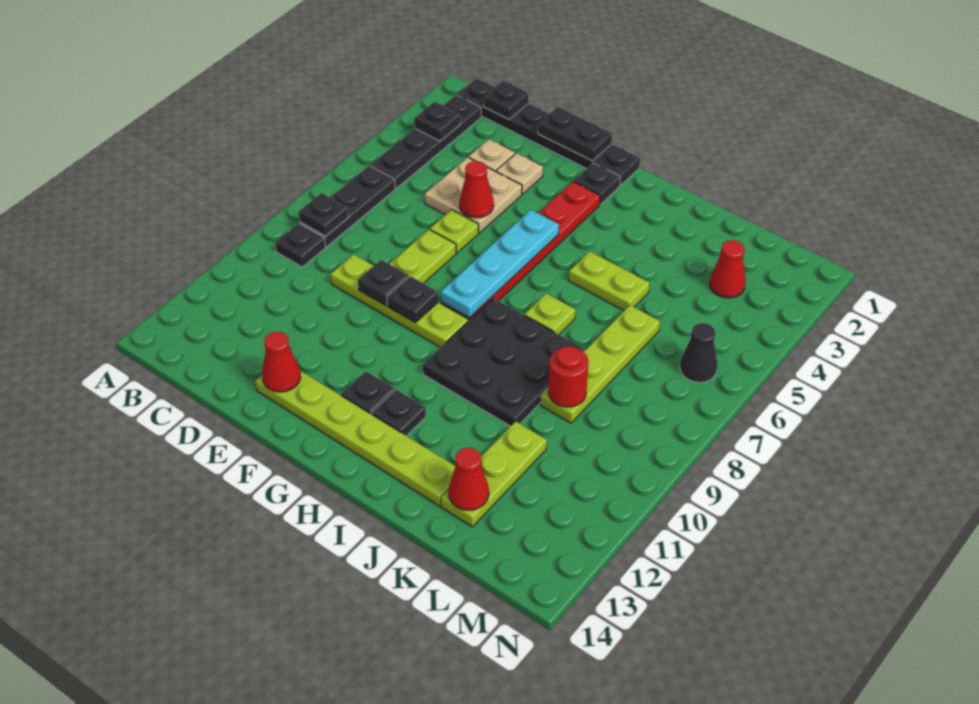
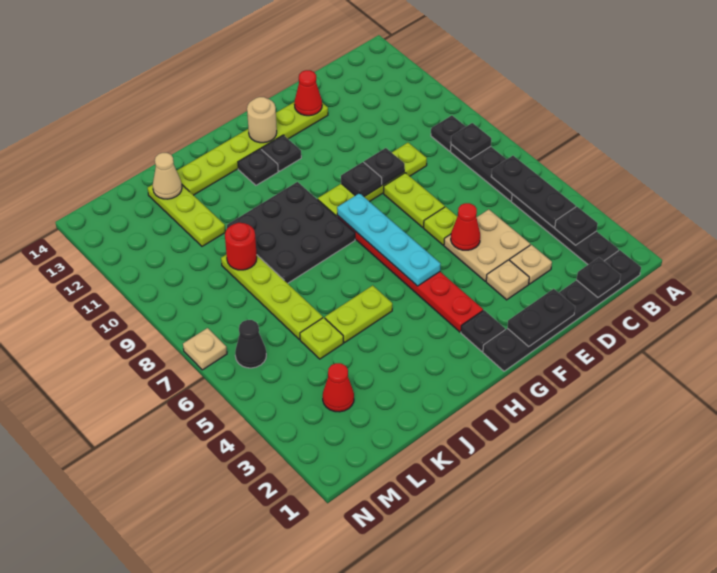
none -> black plate B4:B6 level 2
none -> tan round brick G13 level 2
lime plate I7 level 1 -> lime plate K5 level 1
red cone K13 level 2 -> tan cone K13 level 2
none -> tan plate N7 level 1

